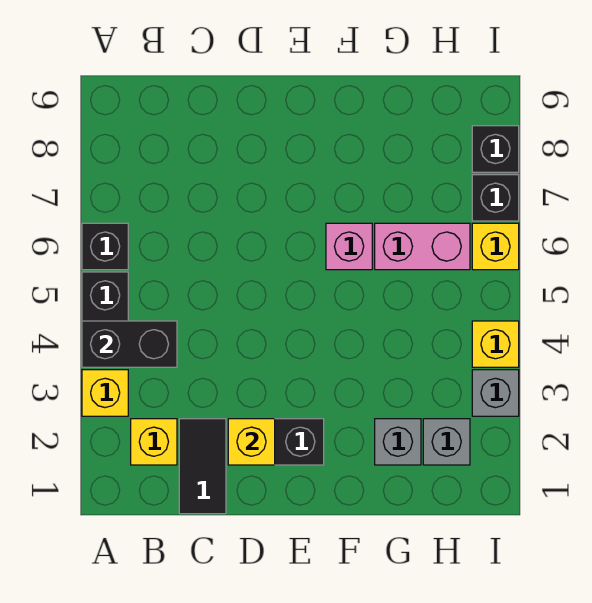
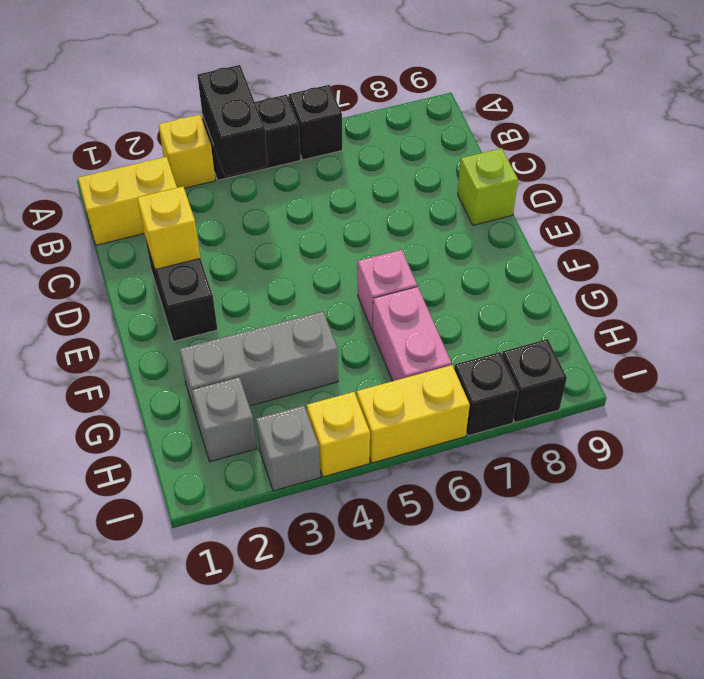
yellow brick B2 level 1 -> yellow brick B1:B2 level 1
black tile C1:C2 level 1 -> none
none -> lime brick D9 level 1
grey brick G2 level 1 -> grey brick G2:G4 level 1
yellow brick I6 level 1 -> yellow brick I5:I6 level 1

